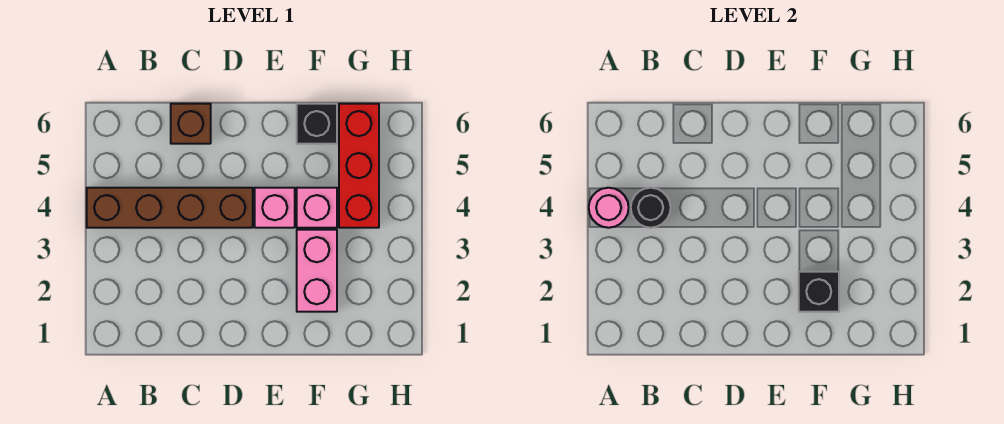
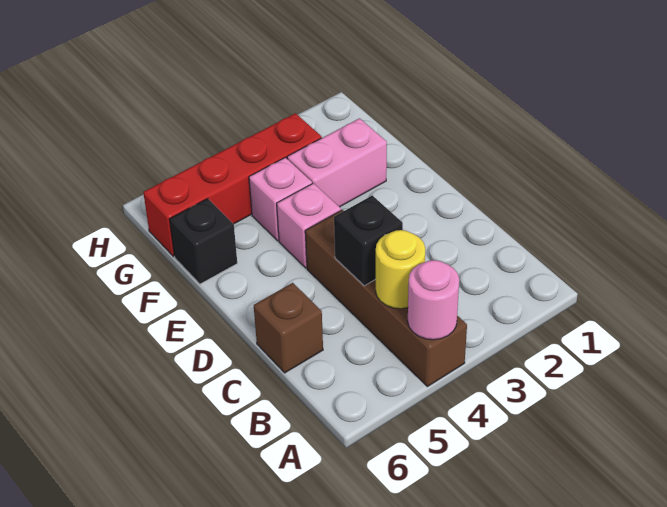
black round brick B4 level 2 -> yellow round brick B4 level 2
black brick F2 level 2 -> black brick C4 level 2
red brick G4:G6 level 1 -> red brick G3:G6 level 1

